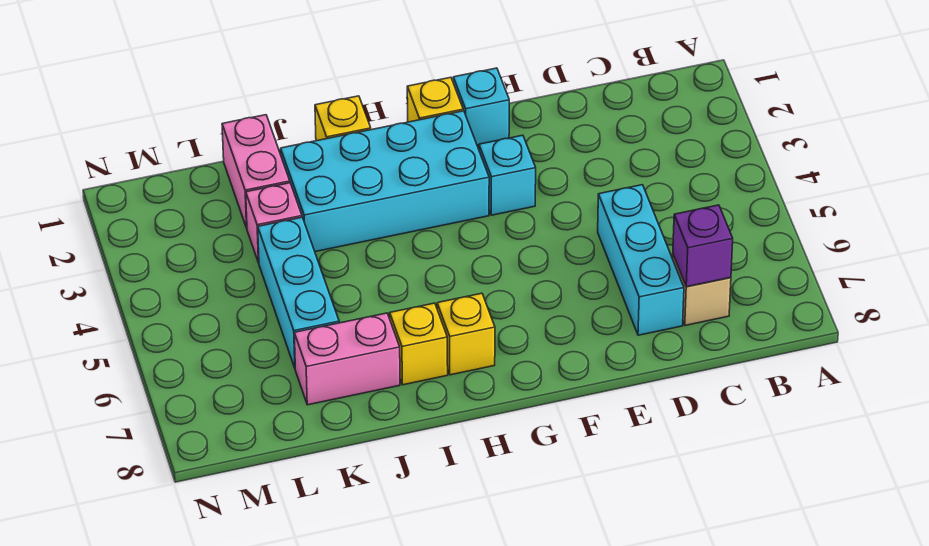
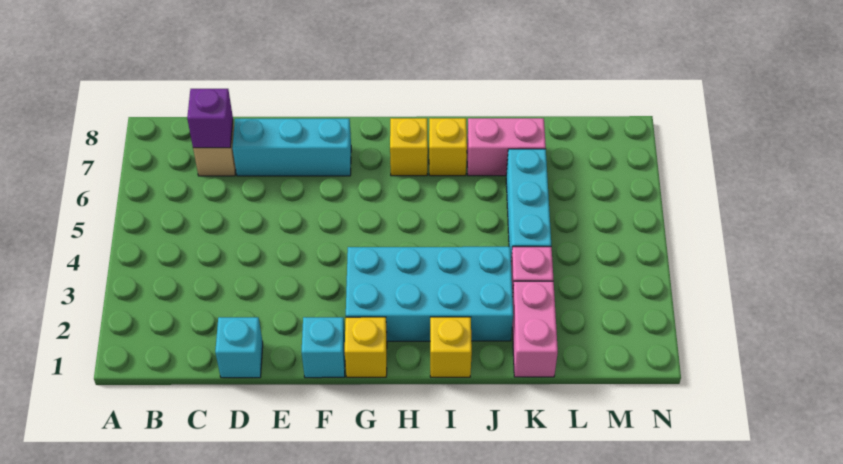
cyan brick D5:D7 level 1 -> cyan brick D7:F7 level 1
cyan brick F3 level 1 -> cyan brick D1 level 1

